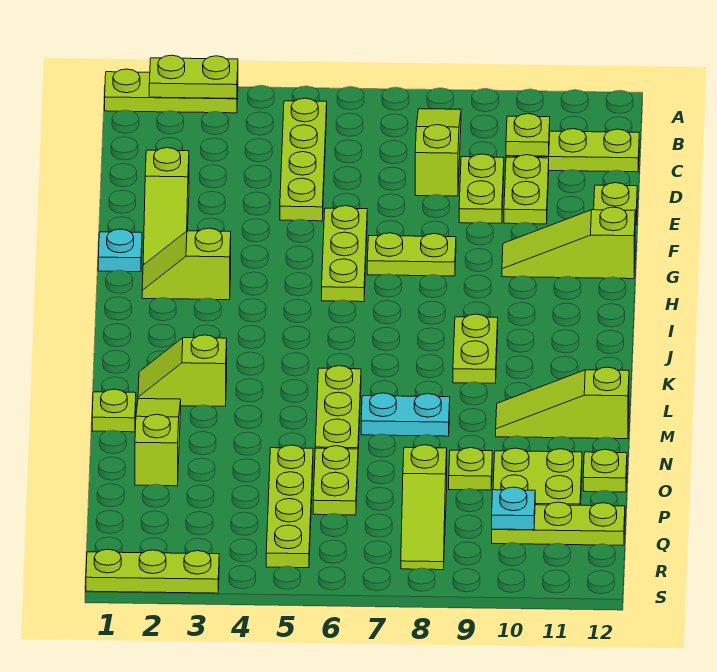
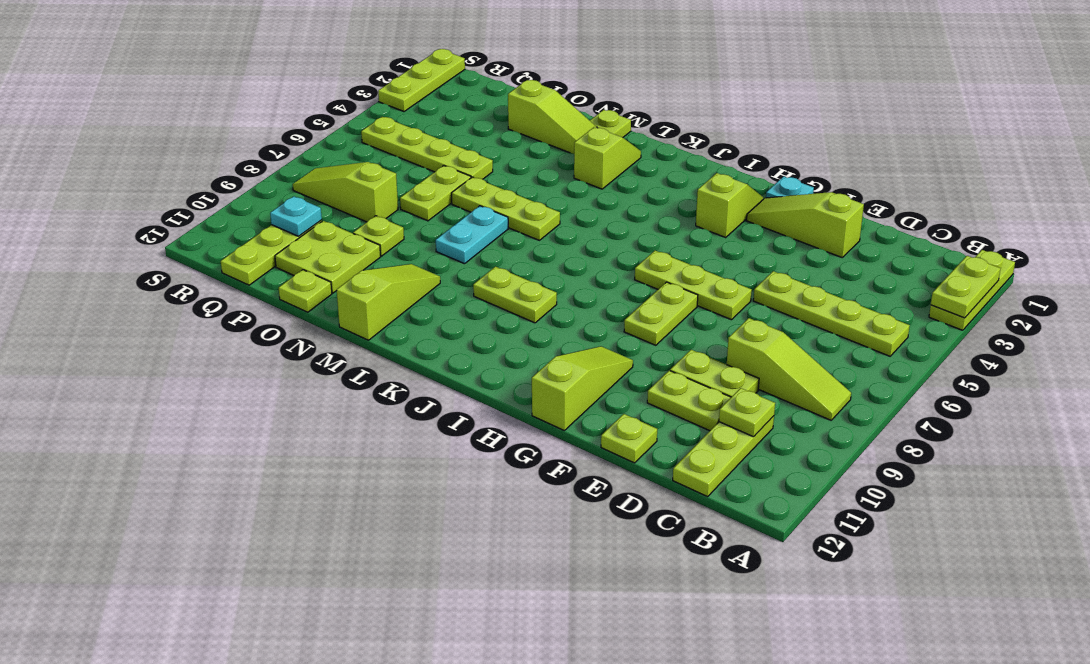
lime plate O6:P6 level 1 -> lime plate O6:O7 level 1

